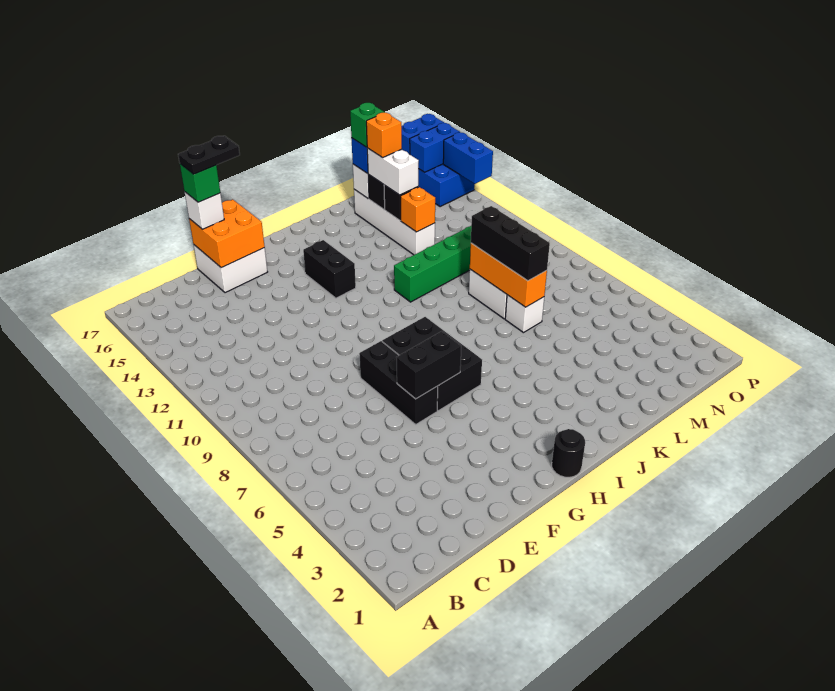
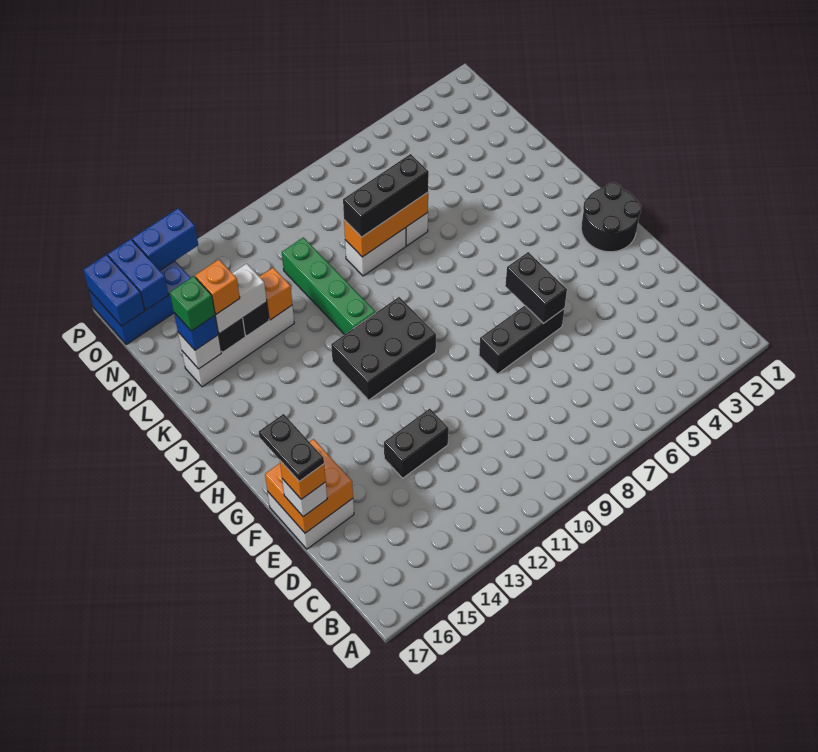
green brick E17 level 4 -> orange brick E17 level 4
black brick G6:H8 level 1 -> black brick H10:I12 level 1
black round brick H1 level 1 -> black round brick G1:H2 level 1
black brick H13:H14 level 1 -> black brick E12:E13 level 1

